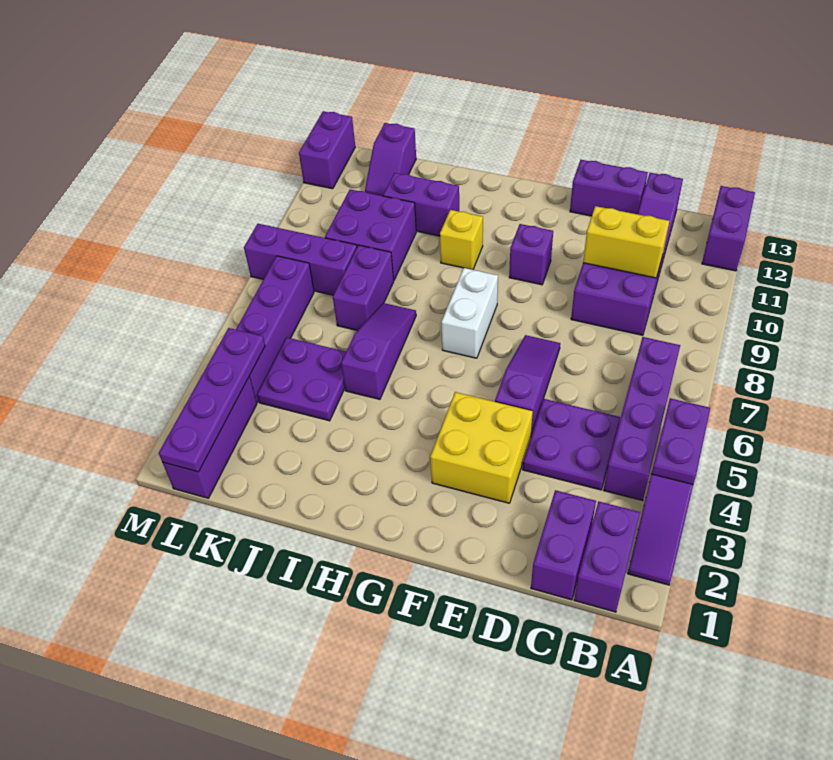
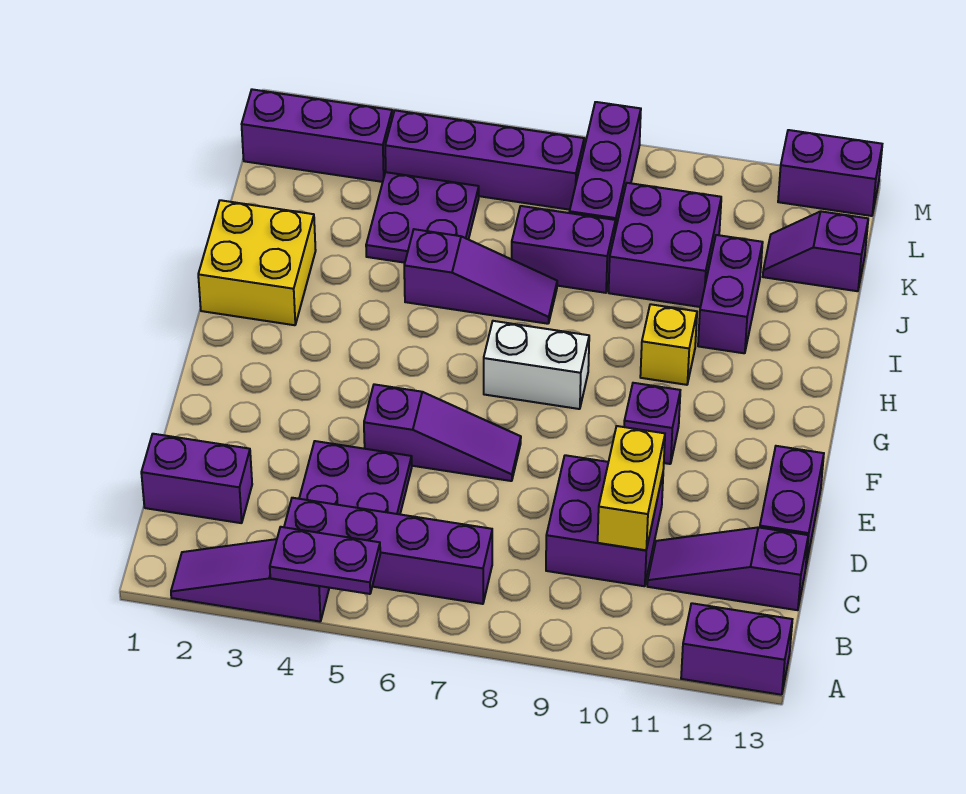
purple brick B1:B2 level 1 -> none
yellow brick E3:F4 level 1 -> yellow brick H1:I2 level 1
purple plate L1:L4 level 2 -> none

